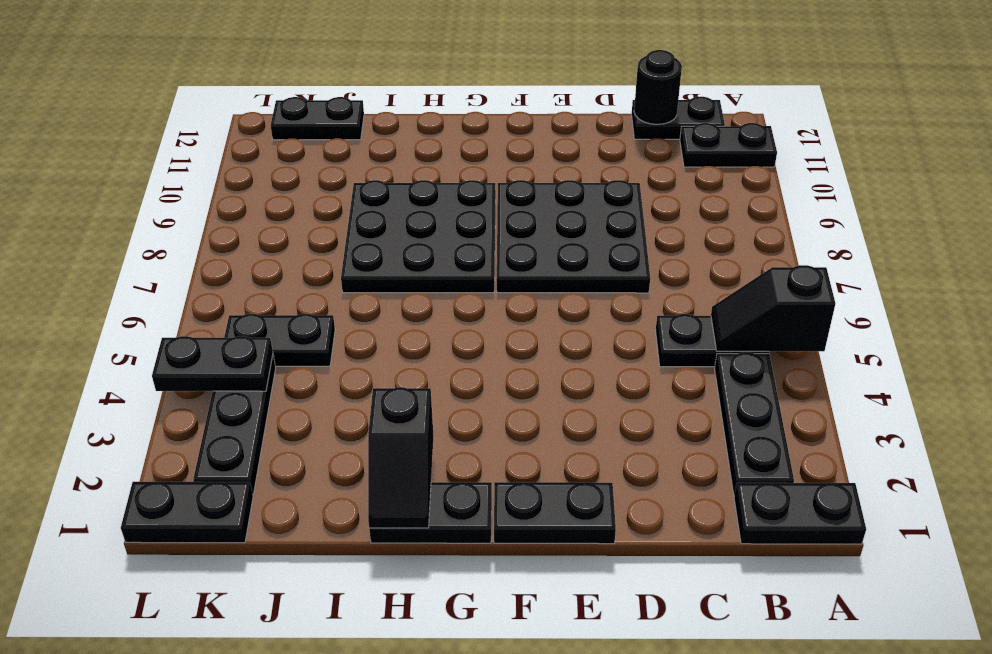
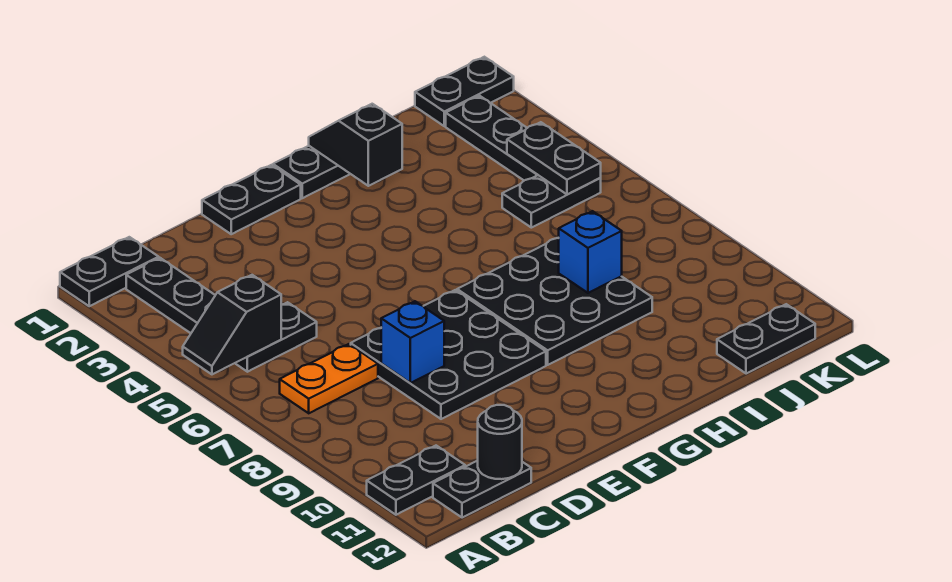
black slope A5:B5 level 2 top A -> black slope A5:B5 level 2 top B
none -> orange plate B7:C7 level 1
none -> blue brick D8 level 2
none -> blue brick I8 level 2
black plate K4:L4 level 2 -> black plate K4:K5 level 2

